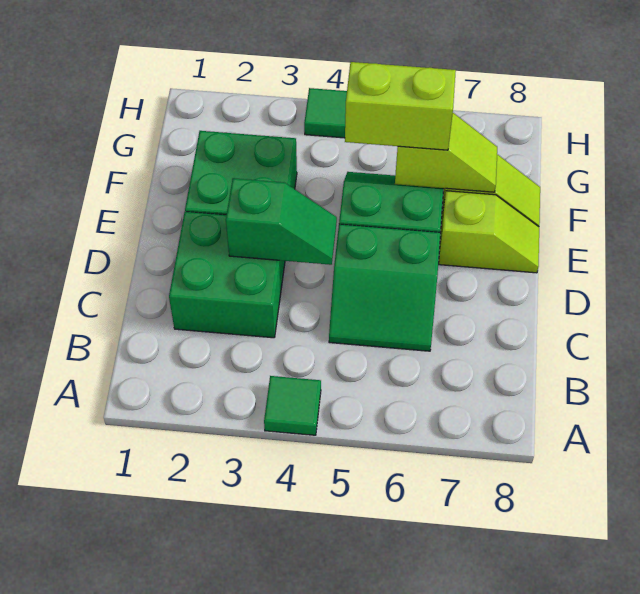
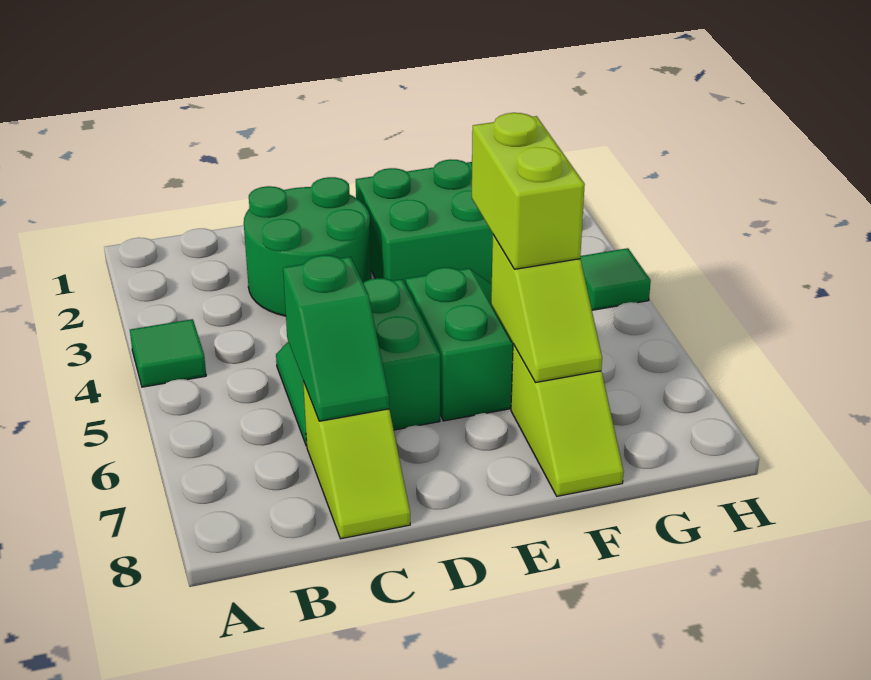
green brick C2:D3 level 1 -> green round brick C2:D3 level 1
green slope D3:D4 level 2 top 3 -> green slope C6:C7 level 2 top 6
lime slope E7:E8 level 1 top 7 -> lime slope C7:C8 level 1 top 7

